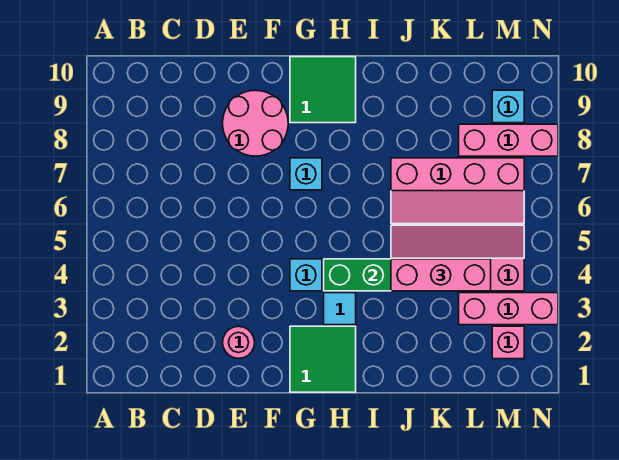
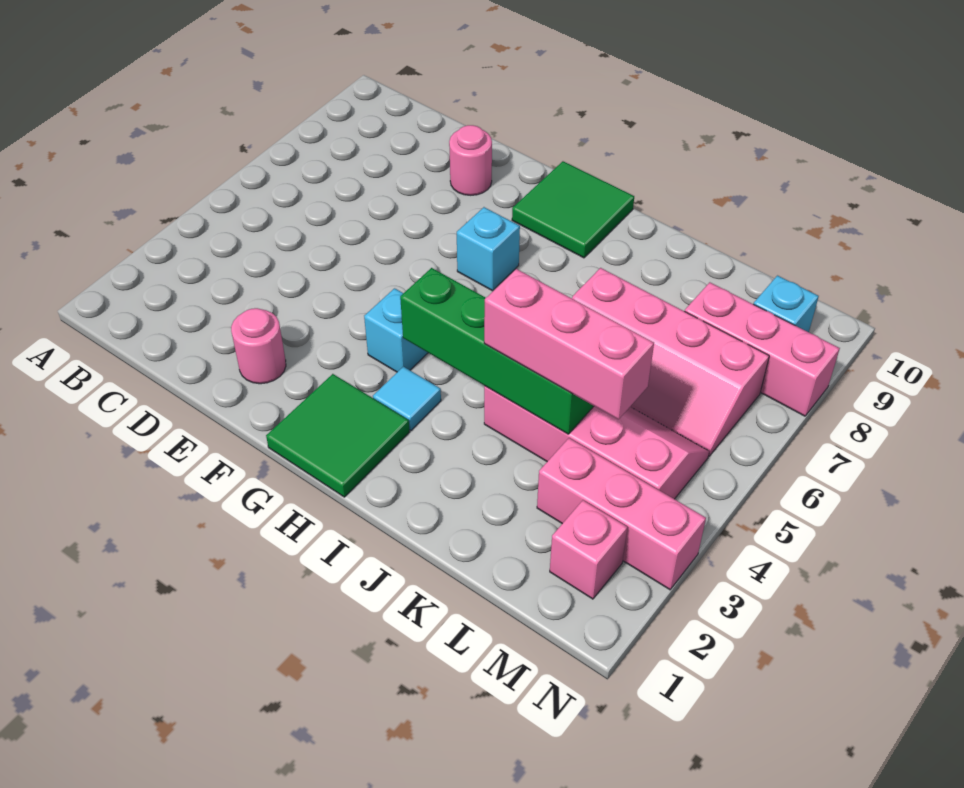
pink round brick E8:F9 level 1 -> pink round brick E9 level 1

